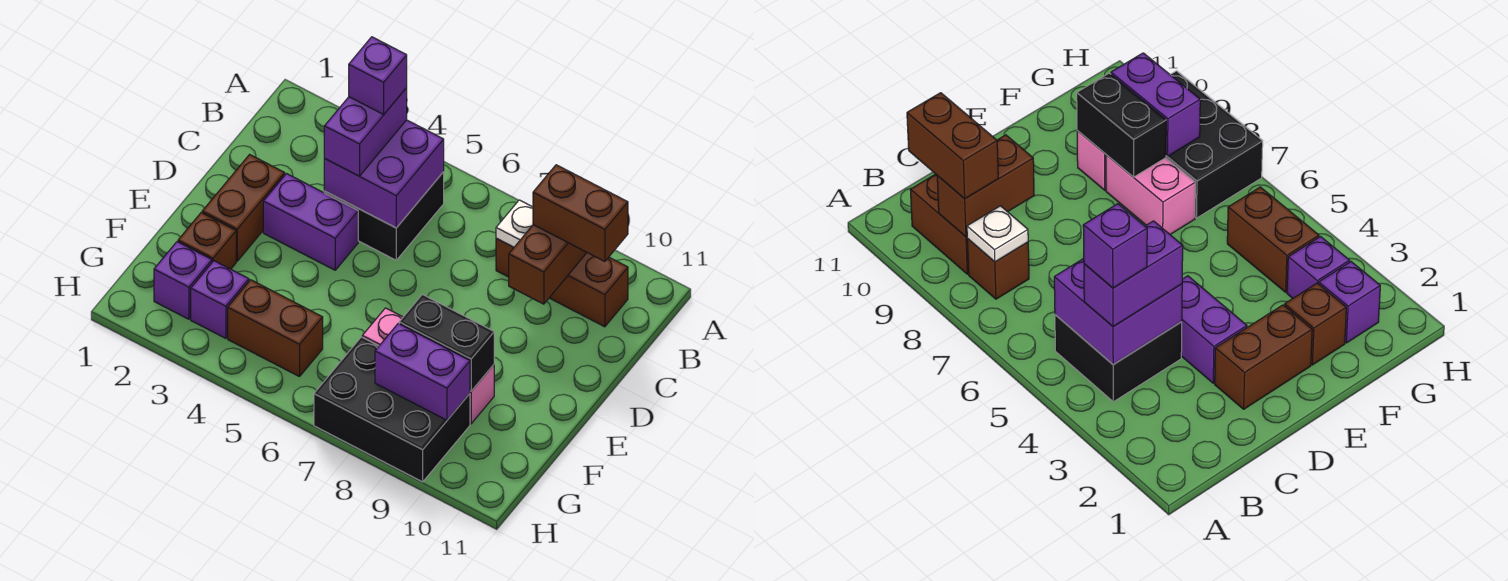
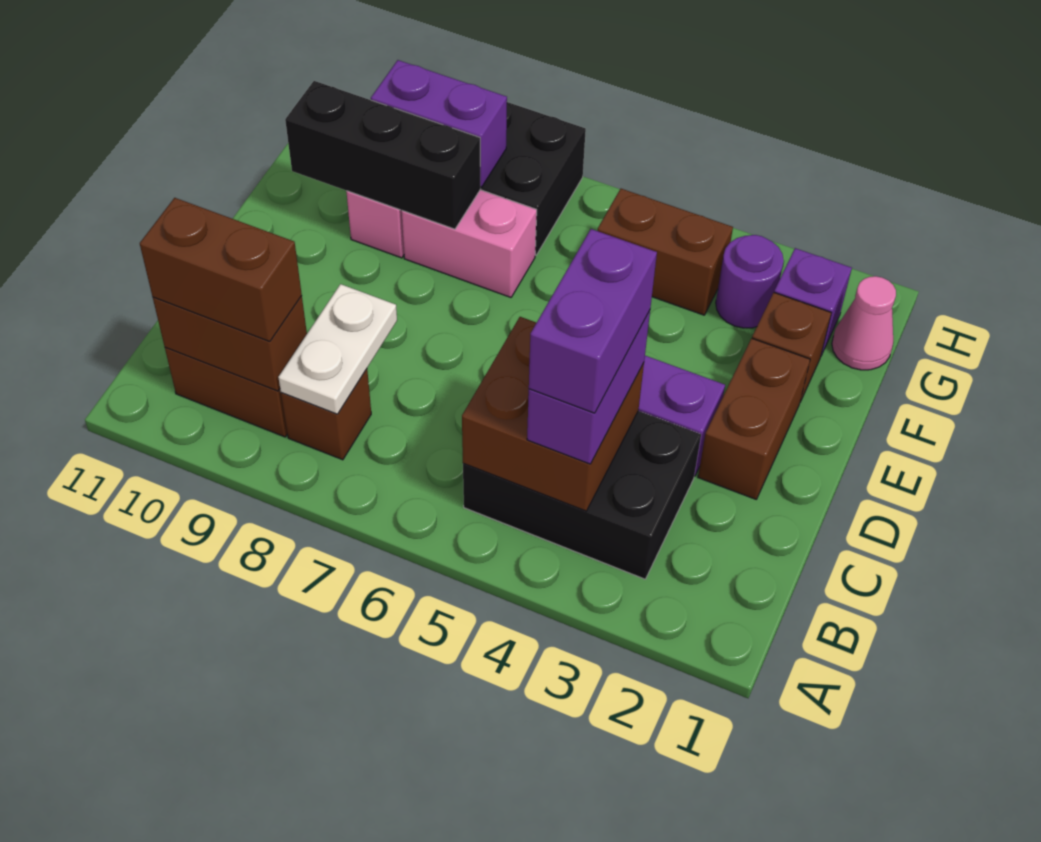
black brick B4:C5 level 1 -> black brick B3:C5 level 1
purple brick B4:C5 level 2 -> brown brick B4:C5 level 2
purple brick B4 level 4 -> purple brick B4:C4 level 4
white plate B8 level 2 -> white plate B8:C8 level 2
brown brick B9:C9 level 2 -> brown brick B9:B10 level 2
black brick F8:F9 level 2 -> black brick F8:F10 level 2
none -> pink cone G1 level 1
purple brick G3 level 1 -> purple round brick G3 level 1

